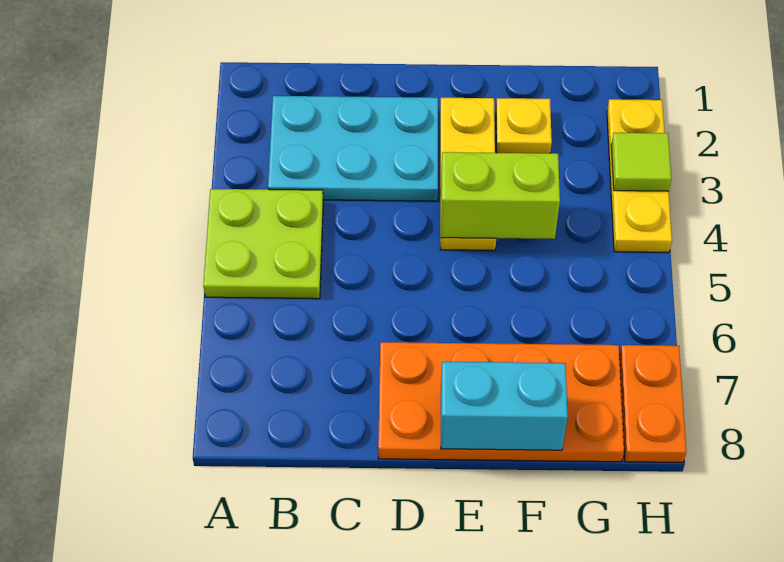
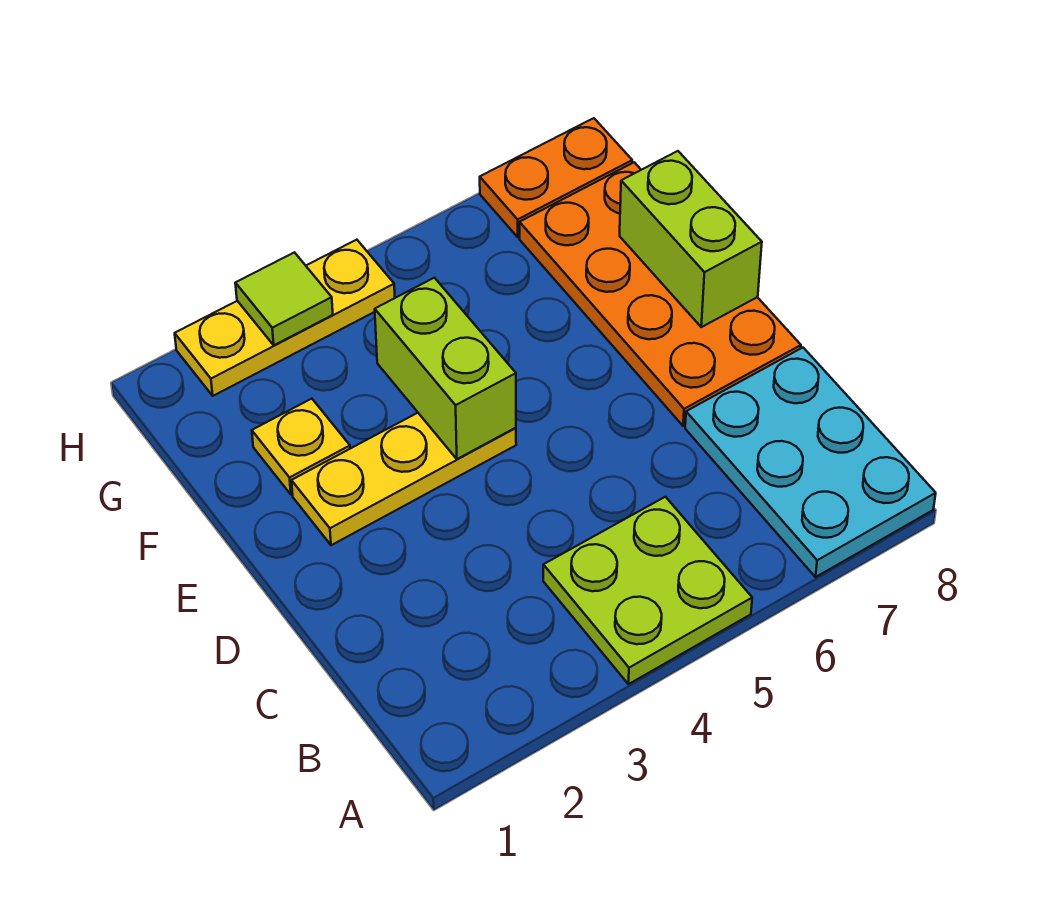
cyan plate B2:D3 level 1 -> cyan plate A7:C8 level 1
cyan brick E8:F8 level 2 -> lime brick E8:F8 level 2

